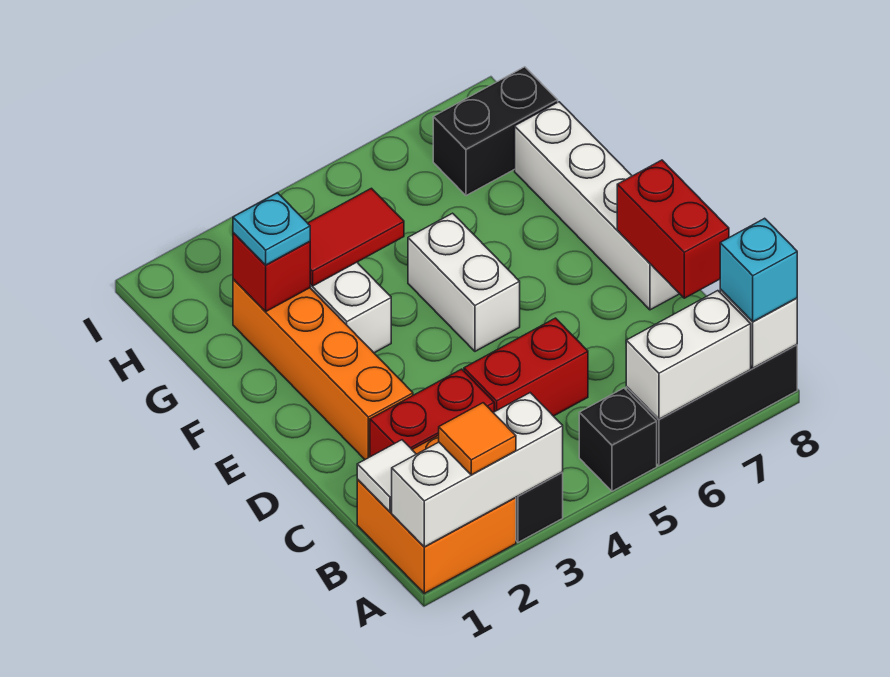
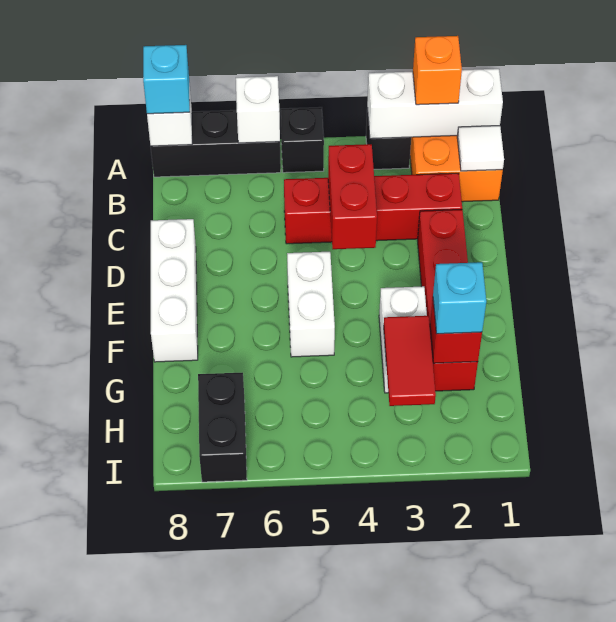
orange tile A2 level 3 -> orange brick A2 level 3
white brick A6:A7 level 2 -> white brick A6 level 2
red brick C8:D8 level 2 -> red brick C4:D4 level 2
orange brick D2:G2 level 1 -> red brick D2:G2 level 1
white brick D8:G8 level 1 -> white brick D8:F8 level 1
cyan plate G2 level 3 -> cyan brick G2 level 3
red tile G3:G4 level 2 -> red tile G3:H3 level 2
black brick H7:H8 level 1 -> black brick H7:I7 level 1

